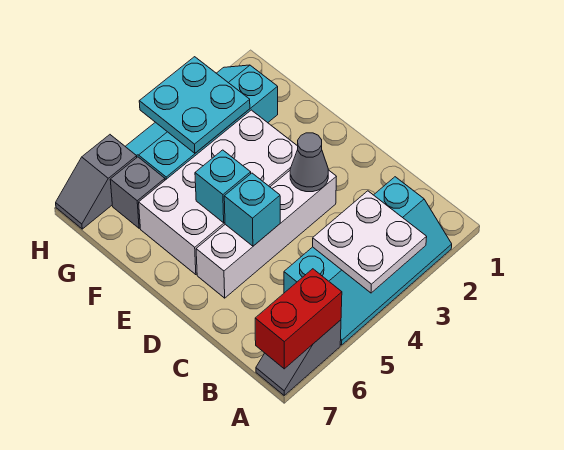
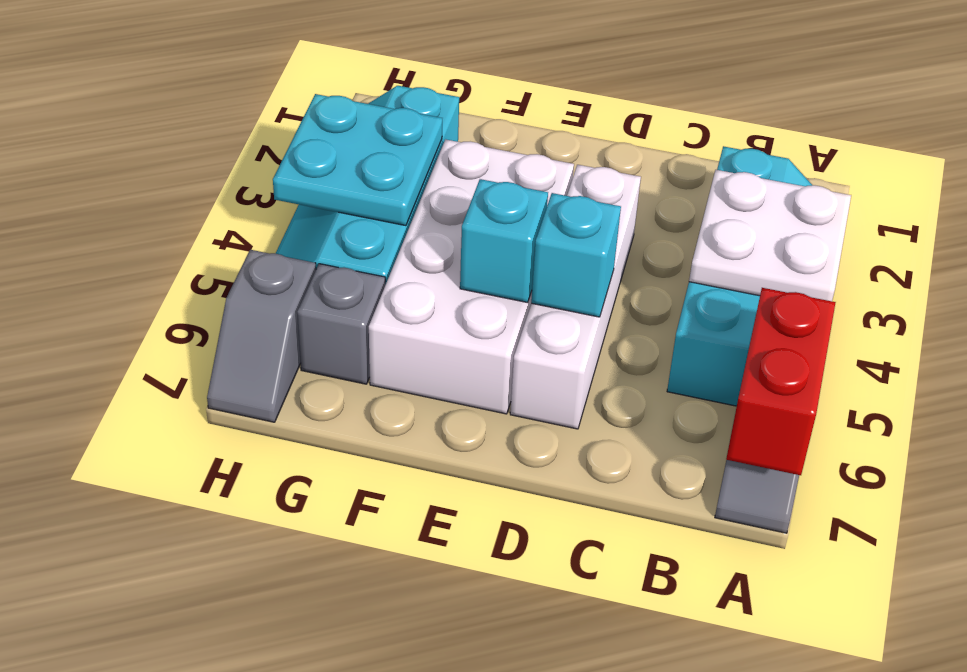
grey cone D3 level 2 -> none

